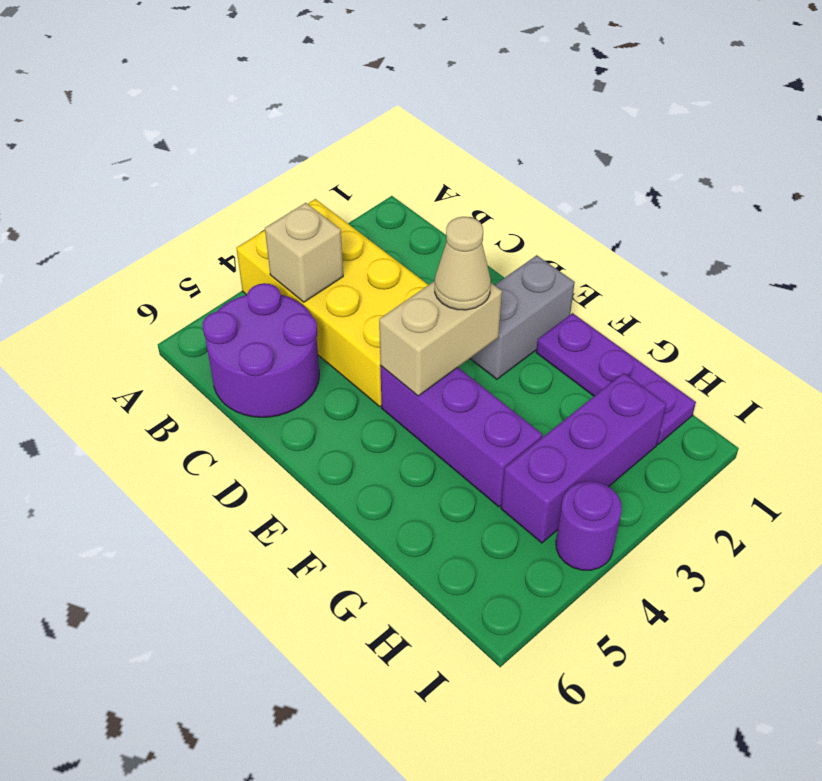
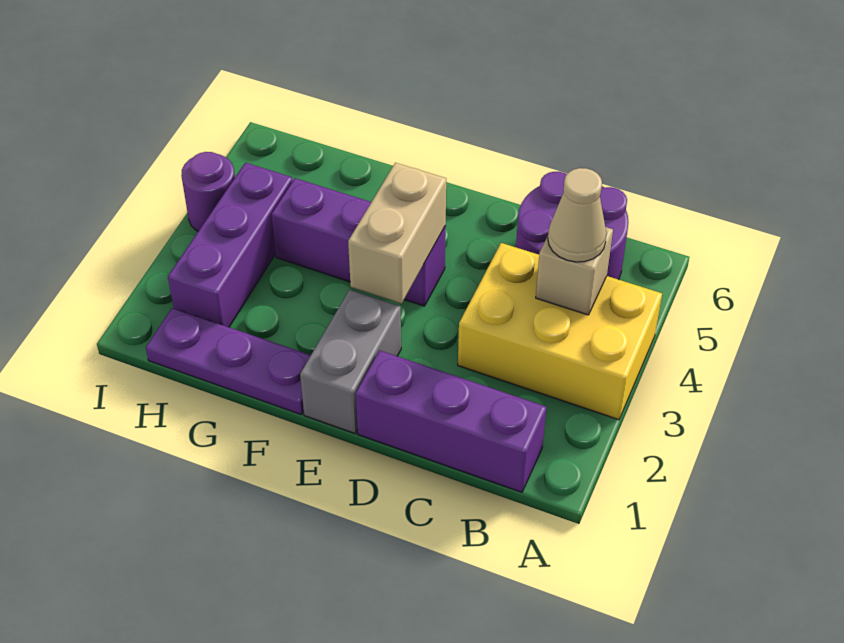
yellow brick A3:D4 level 1 -> yellow brick A3:C4 level 1
none -> purple brick B1:D1 level 1
tan cone E3 level 3 -> tan cone B4 level 3

